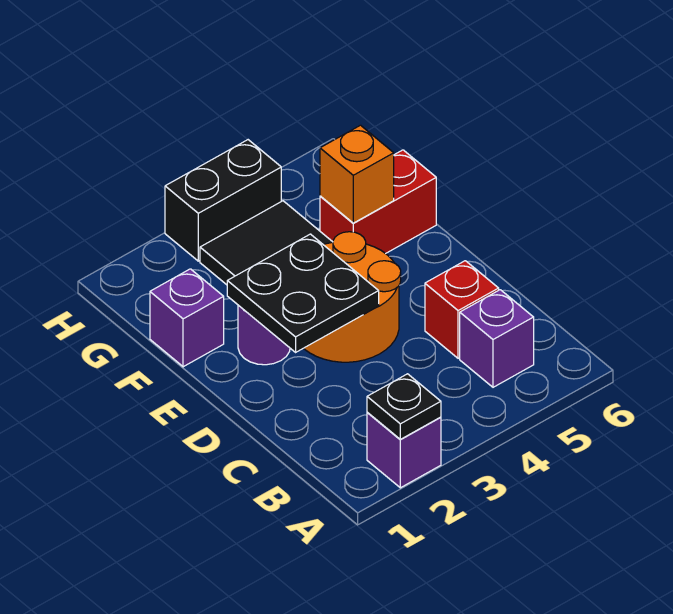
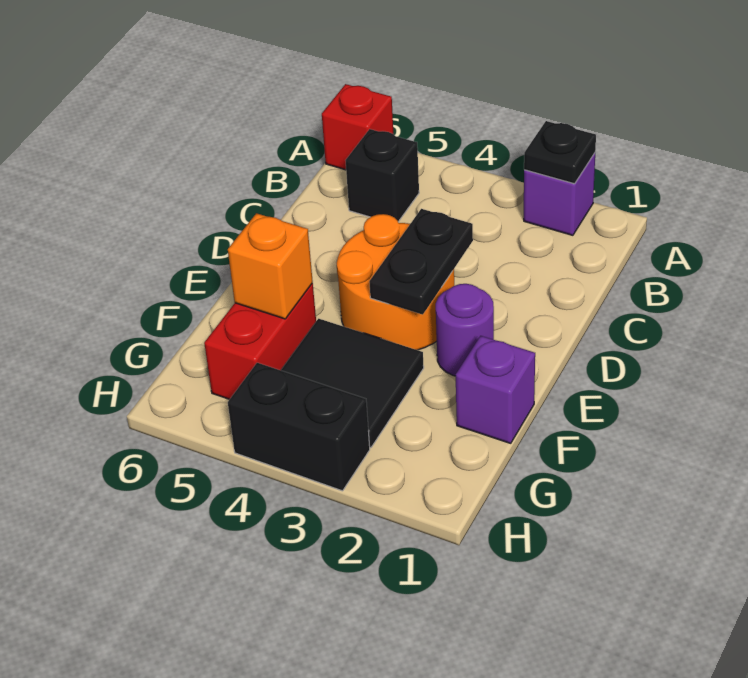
purple brick B5 level 1 -> black brick B5 level 1
red brick C5 level 1 -> red brick A6 level 1
black plate D2:E3 level 2 -> black plate D3:E3 level 2
red brick F5:F6 level 1 -> red brick F5:G5 level 1

